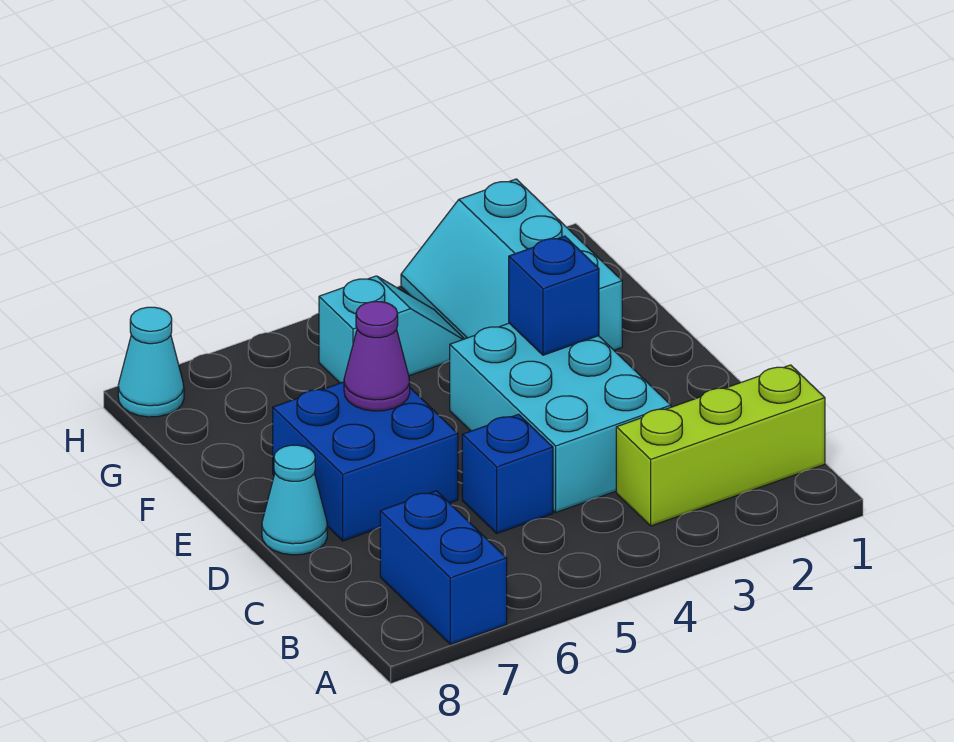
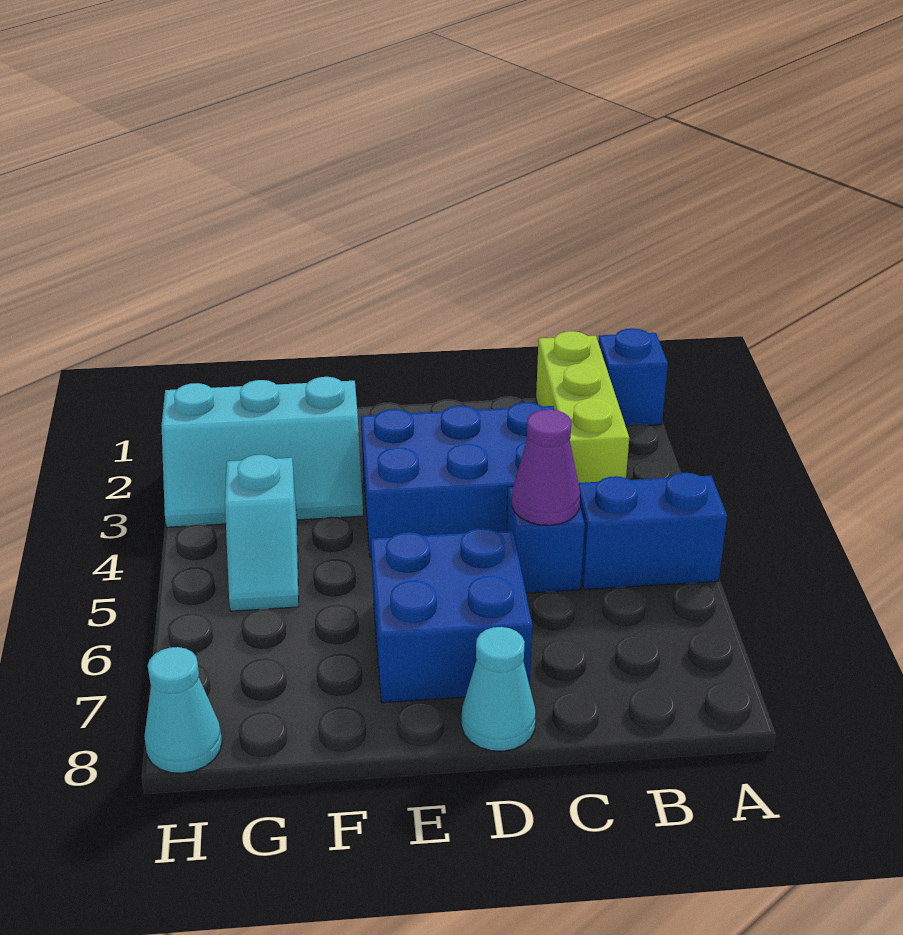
blue brick A7:B7 level 1 -> blue brick A5:B5 level 1
cyan brick C3:E4 level 1 -> blue brick C3:E4 level 1
blue brick E3 level 2 -> blue brick A1 level 1
purple cone E6 level 2 -> purple cone C5 level 2
cyan slope G4:G5 level 1 top 5 -> cyan slope G4:G5 level 1 top 4

